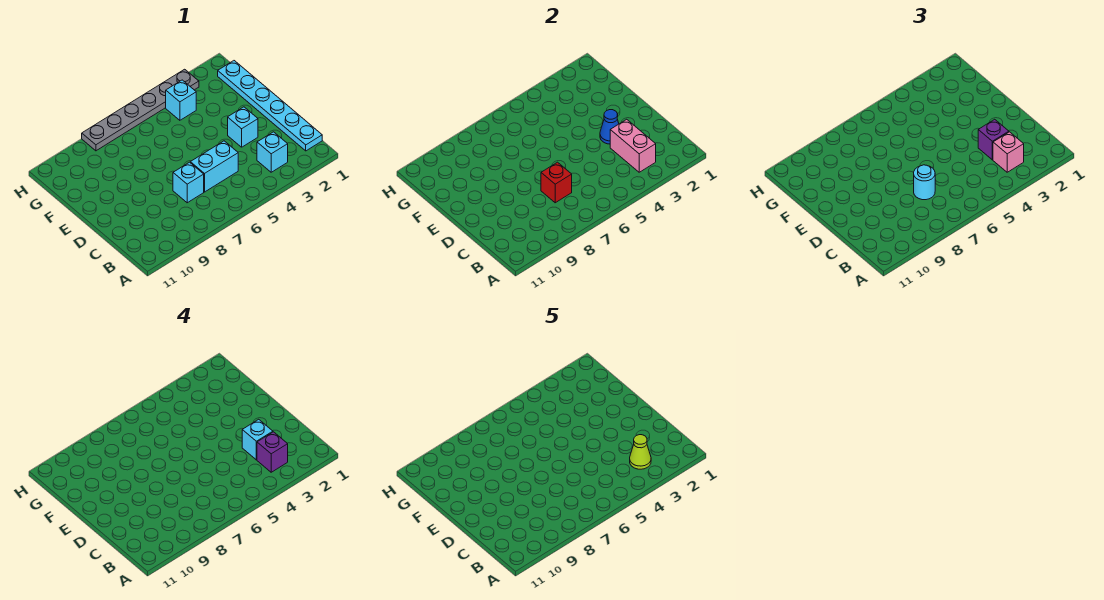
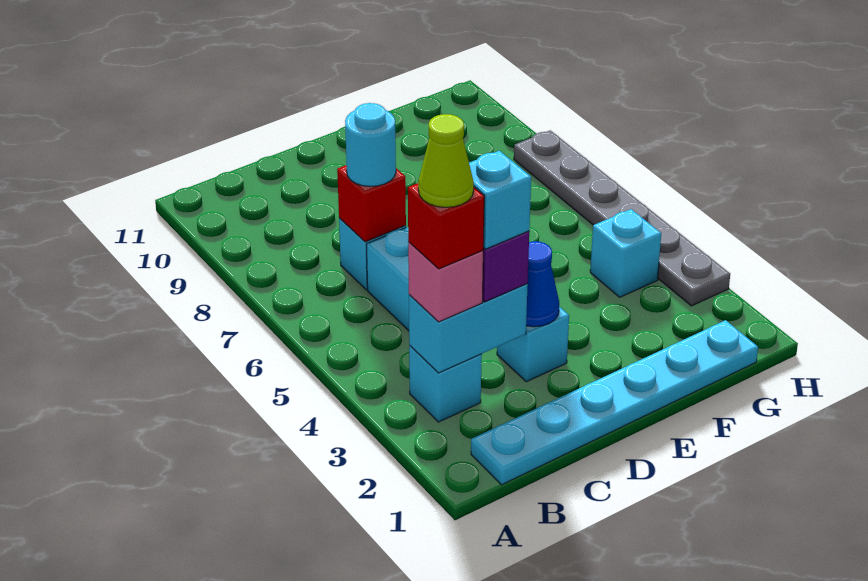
pink brick B3:C3 level 2 -> cyan brick B3:C3 level 2
purple brick B3 level 4 -> red brick B3 level 4

